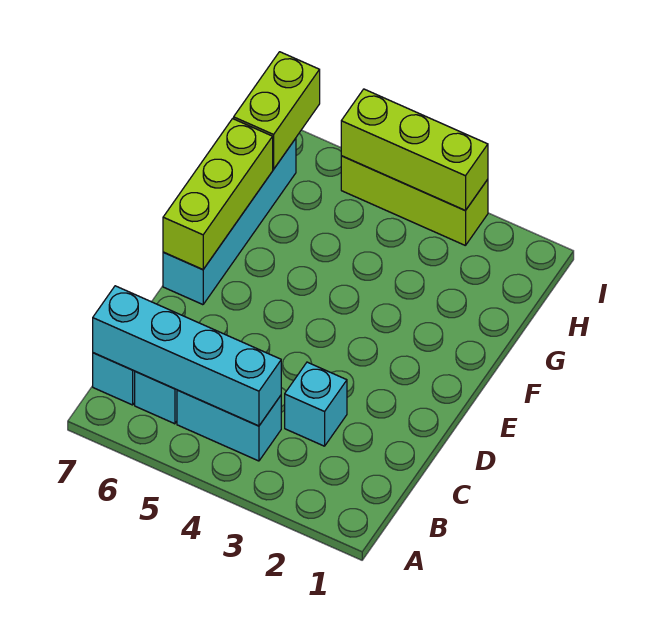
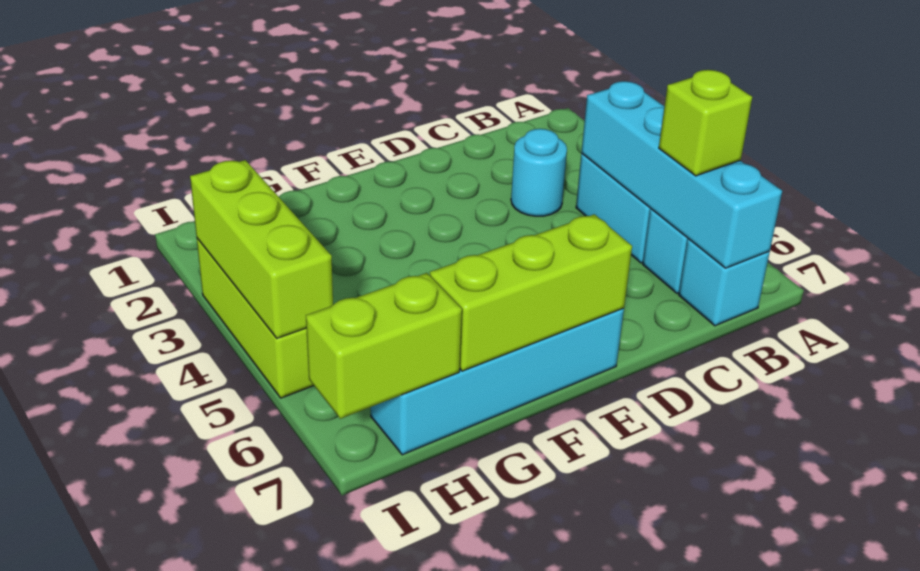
none -> lime brick B6 level 3
cyan brick C3 level 1 -> cyan round brick C3 level 1

